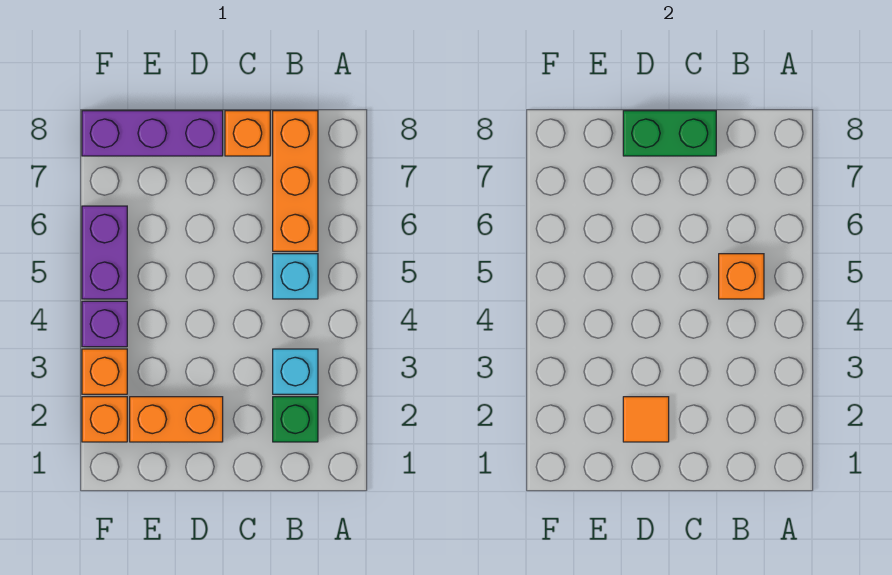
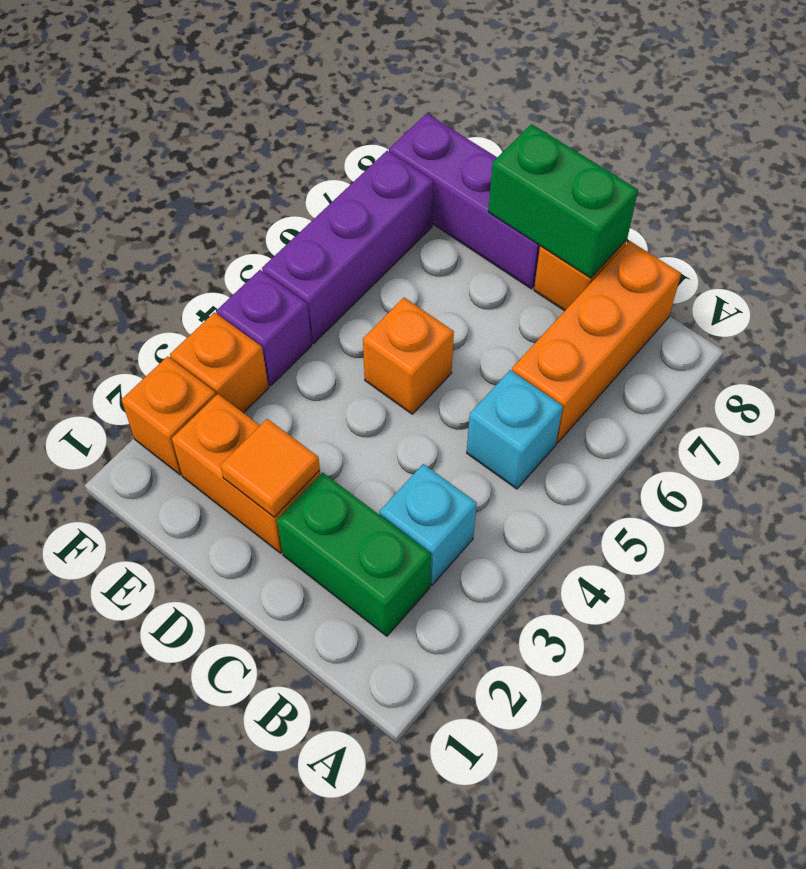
green brick B2 level 1 -> green brick B2:C2 level 1
orange brick B5 level 2 -> orange brick D5 level 1
purple brick F5:F6 level 1 -> purple brick F5:F7 level 1

